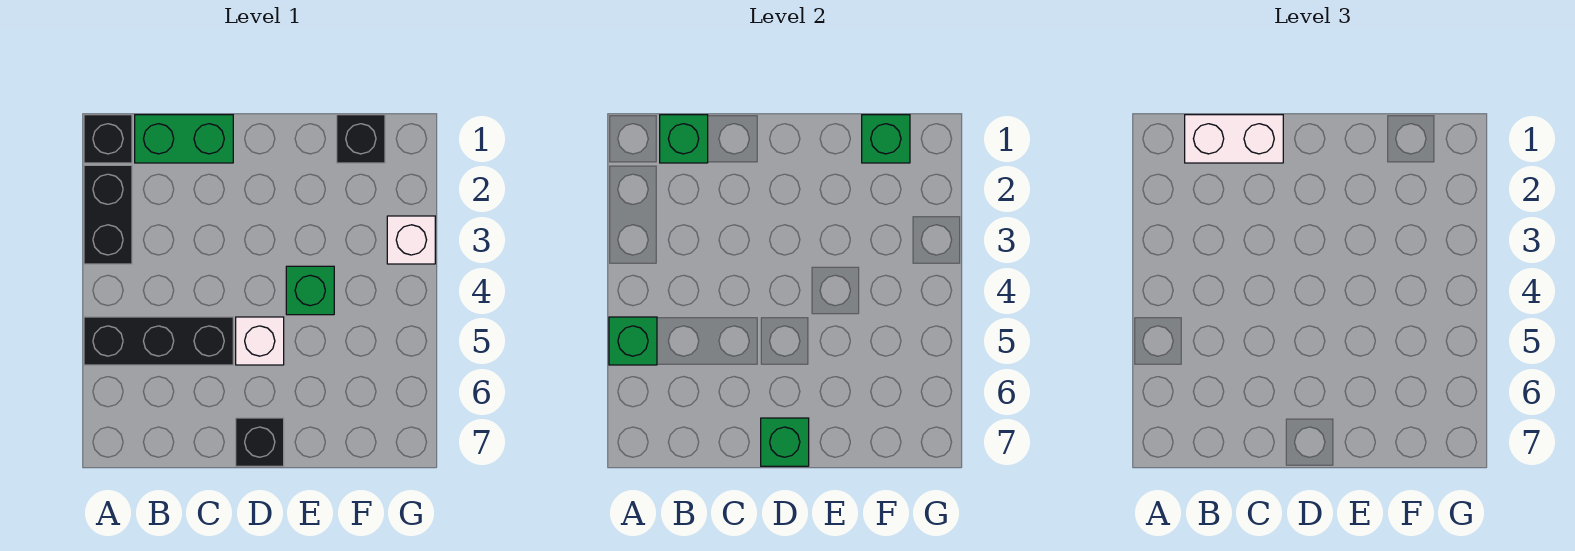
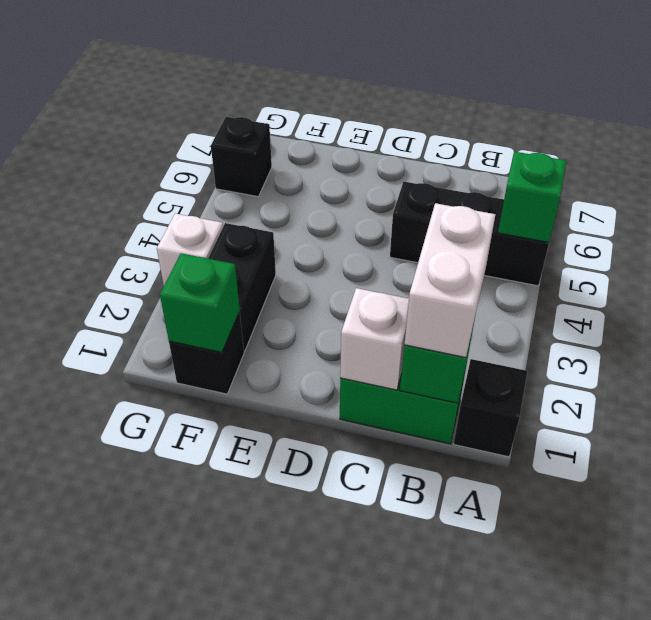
black brick A2:A3 level 1 -> black brick F2:F3 level 1
white brick B1:C1 level 3 -> white brick B1:B2 level 3
white brick D5 level 1 -> white brick C1 level 2
black brick D7 level 1 -> black brick G6 level 1
green brick D7 level 2 -> none
green brick E4 level 1 -> none

